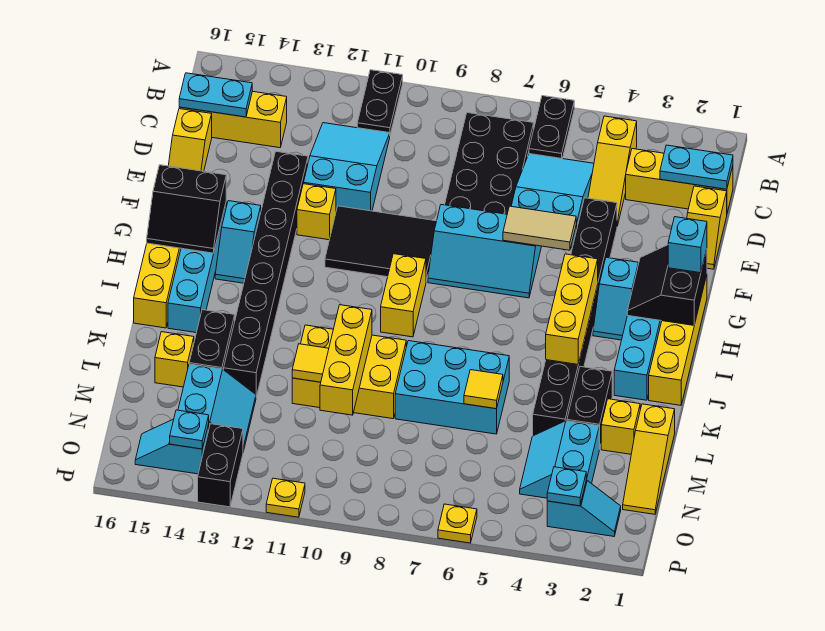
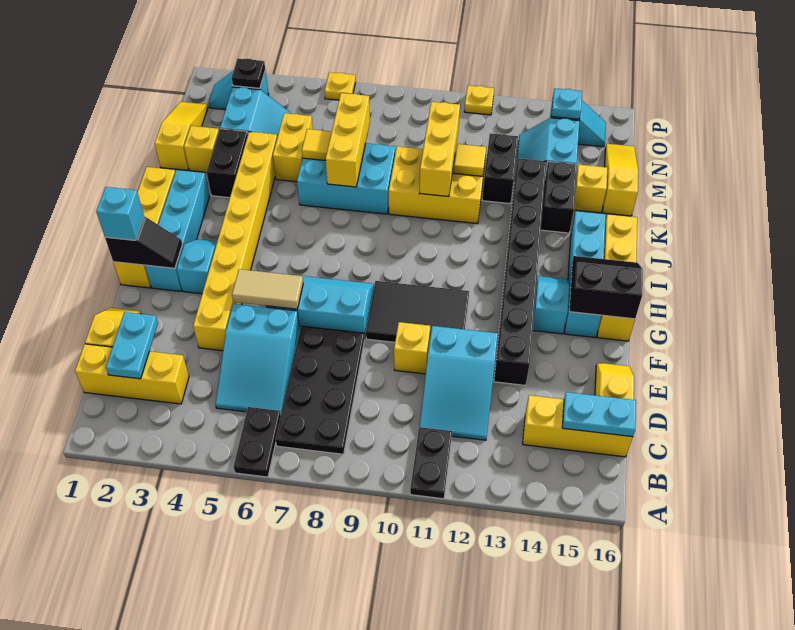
yellow slope B4:D4 level 1 top B -> yellow slope L16:N16 level 1 top L
cyan plate C1:C2 level 2 -> cyan plate C2:D2 level 2
black brick E4:L4 level 1 -> yellow brick E4:L4 level 1
yellow brick F12 level 1 -> yellow brick E10 level 1
black slope G1:H2 level 2 top 1 -> black slope G1:G2 level 2 top 1
yellow brick H4:J4 level 2 -> yellow brick K7:M7 level 2
yellow brick H9:I9 level 1 -> yellow brick L5:M5 level 1
cyan plate O3 level 2 -> black plate O3 level 2
black brick O13:P13 level 1 -> black brick L12:M12 level 1

